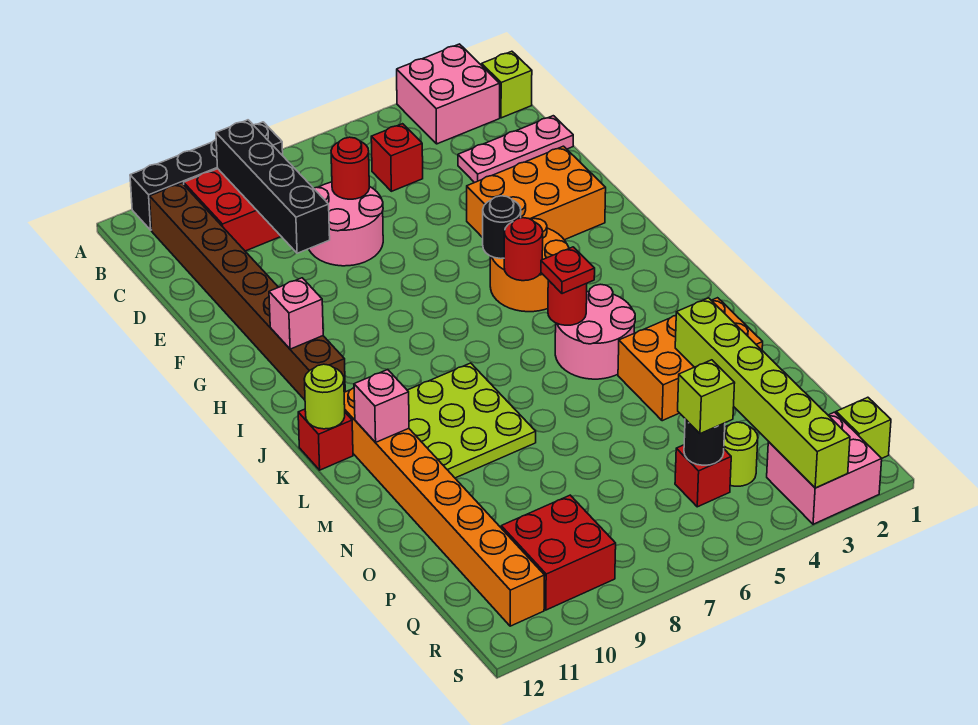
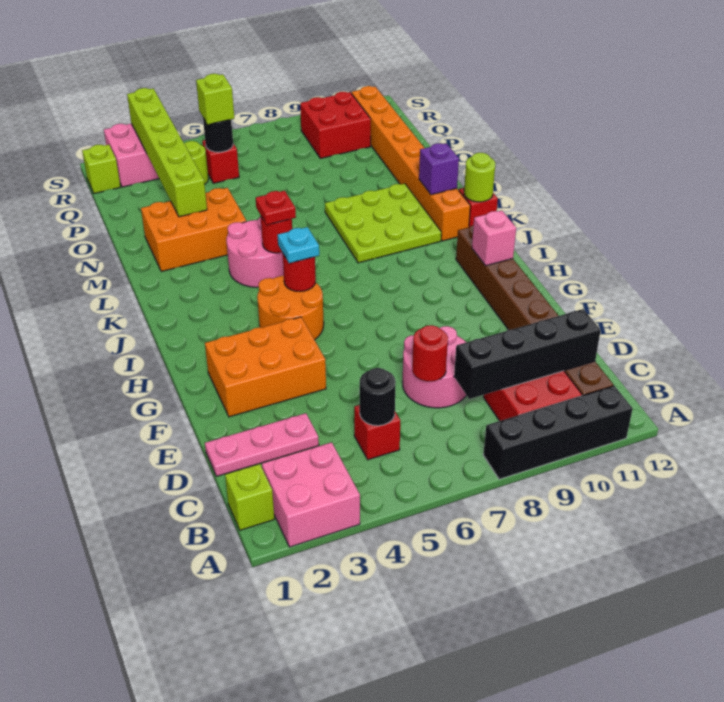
black brick B9:E9 level 2 -> black brick C8:C11 level 2
black round brick H5 level 2 -> black round brick C5 level 2
none -> cyan plate I5 level 3
pink brick L11 level 2 -> purple brick L11 level 2

